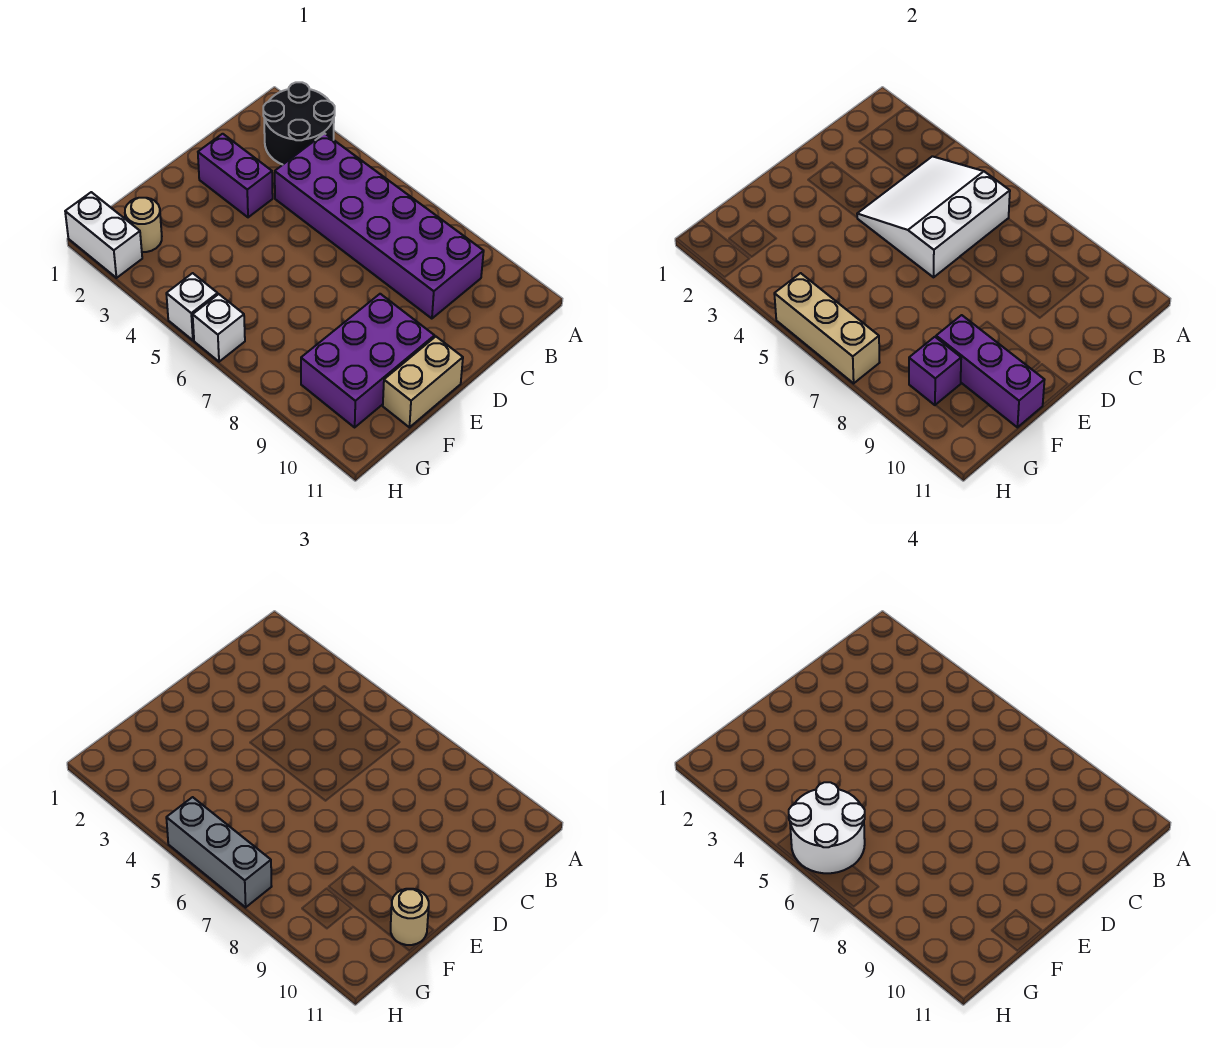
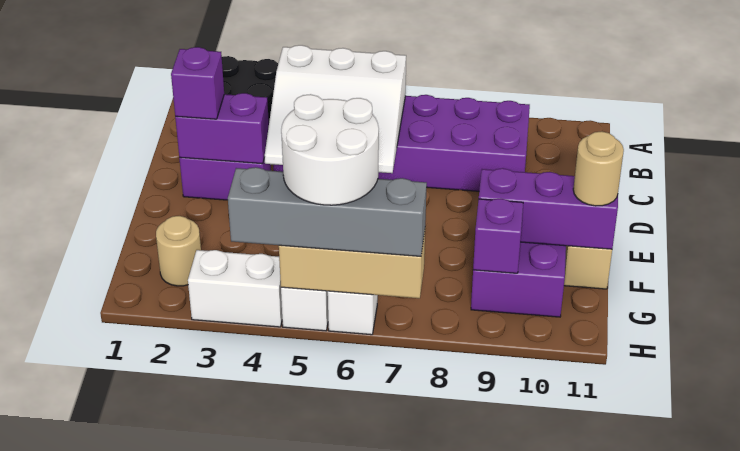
white slope B4:D6 level 2 top 6 -> white slope B4:D6 level 2 top B
none -> purple brick D2:D3 level 2
none -> purple brick D2 level 3
white brick H1:H2 level 1 -> white brick H3:H4 level 1
grey brick H5:H7 level 3 -> grey brick H4:H7 level 3

